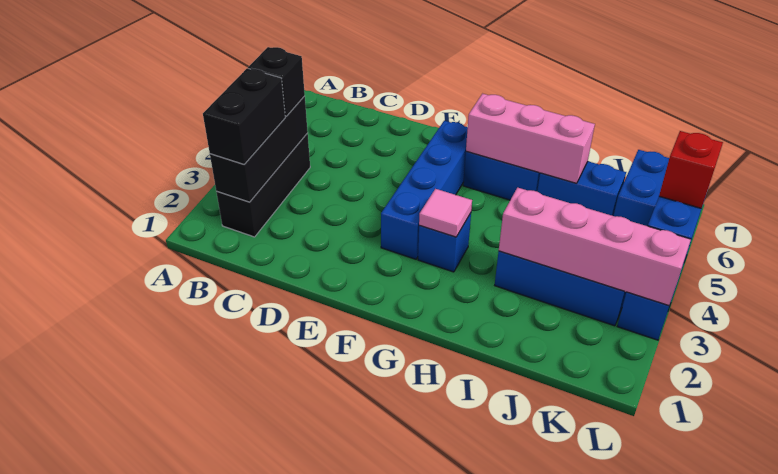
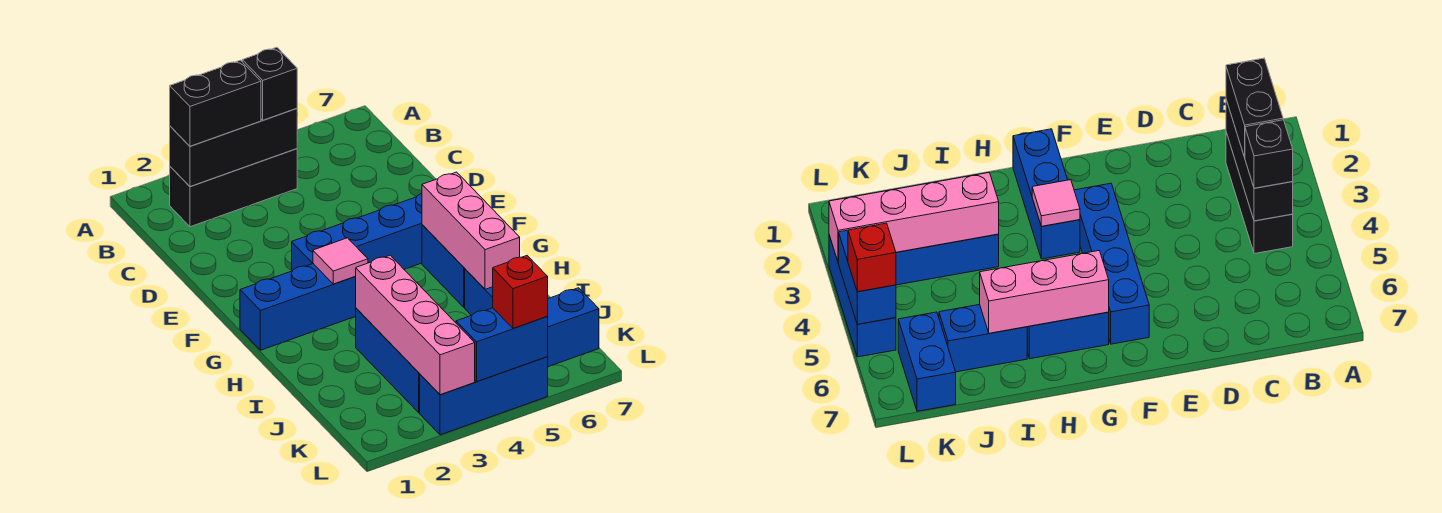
blue brick G3 level 1 -> blue brick G1:G3 level 1

